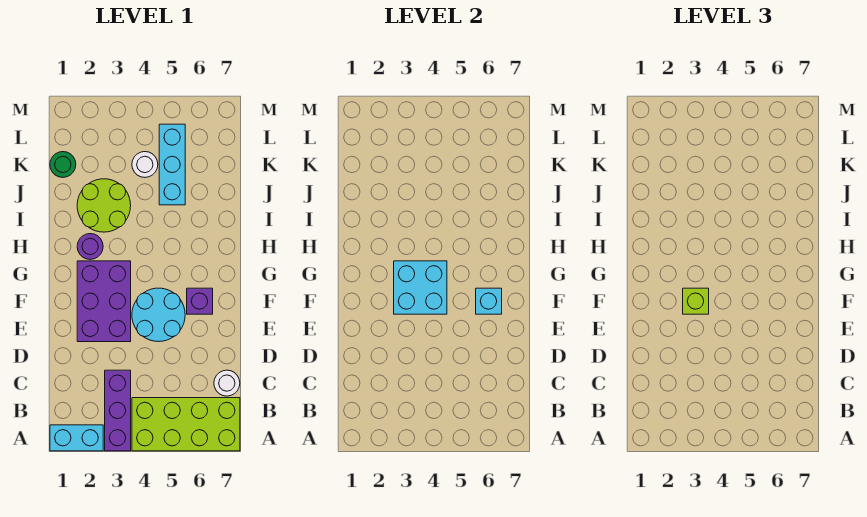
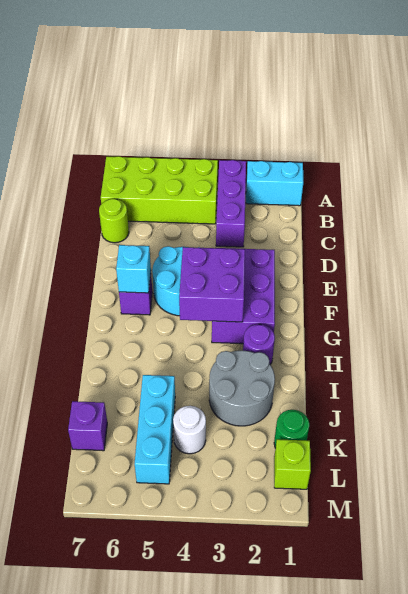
white round brick C7 level 1 -> lime round brick C7 level 1
cyan brick F3:G4 level 2 -> purple brick F3:G4 level 2
lime brick F3 level 3 -> lime brick L1 level 1
lime round brick I2:J3 level 1 -> grey round brick I2:J3 level 1
none -> purple brick K7 level 1

